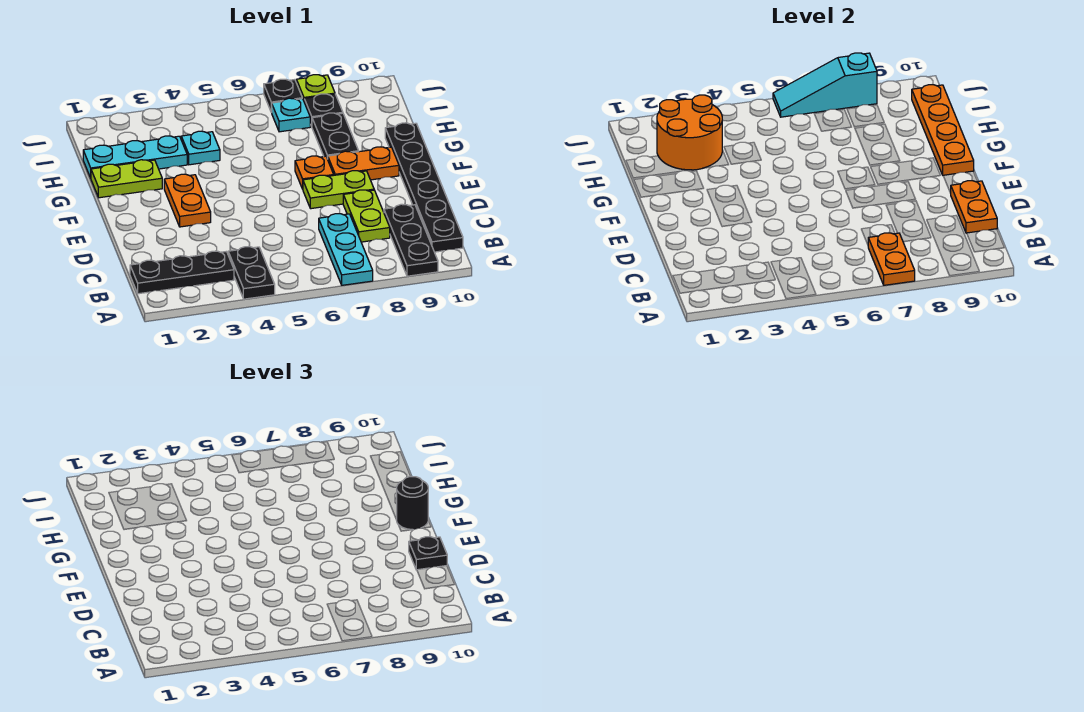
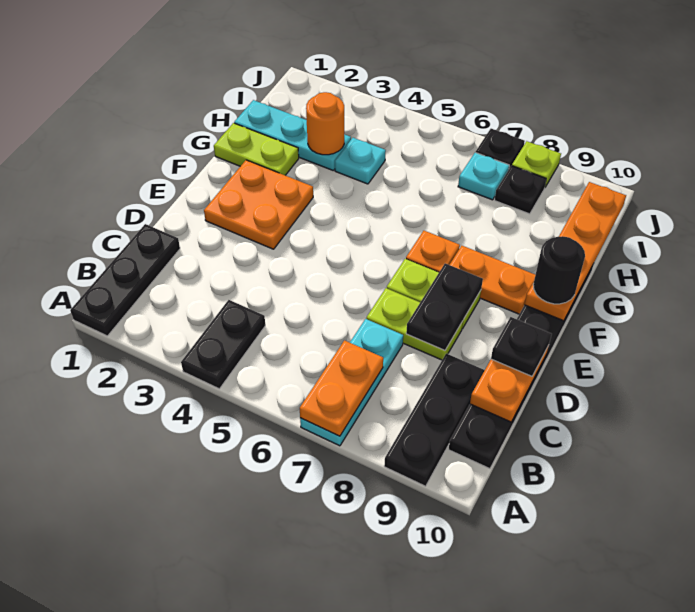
black plate B1:B3 level 1 -> black plate A1:C1 level 1
lime plate C8:D8 level 1 -> lime plate D7:D8 level 1
orange plate E3:F3 level 1 -> orange plate E2:F3 level 1
black plate G8:H8 level 1 -> black plate D8:E8 level 2
orange round brick H2:I3 level 2 -> orange round brick H3 level 2
cyan slope J6:J8 level 2 top 8 -> none

